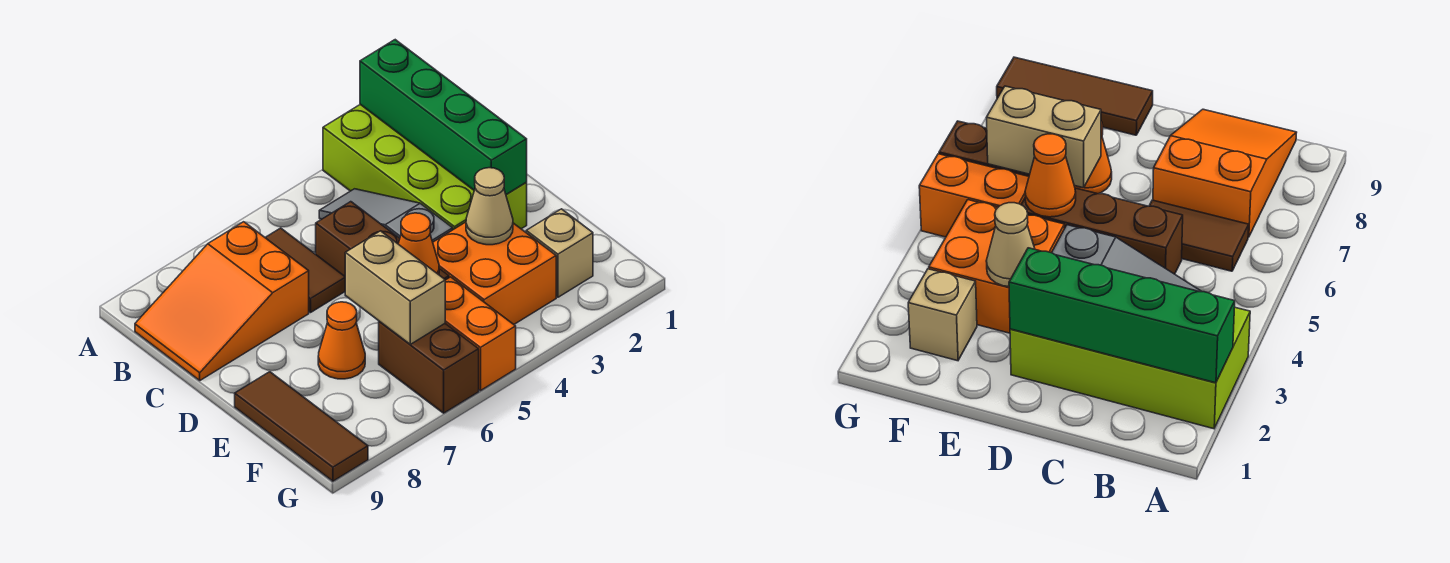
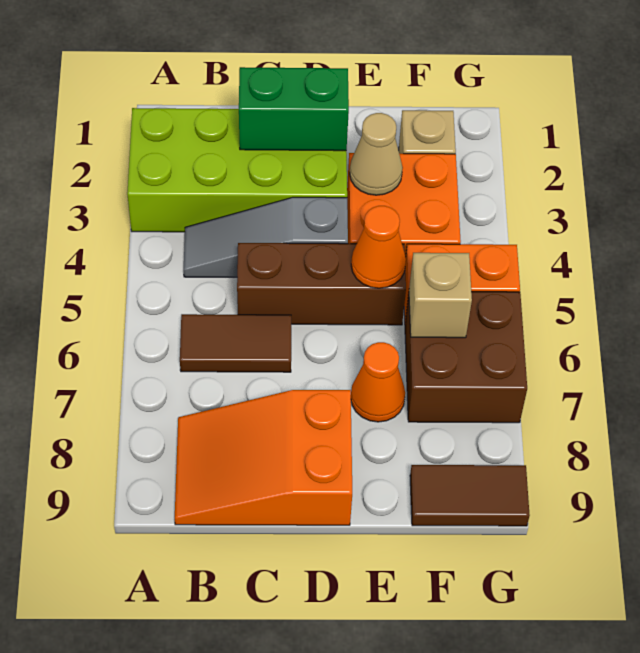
green brick A2:D2 level 2 -> green brick C2:D2 level 2
orange slope B7:C9 level 1 top 7 -> orange slope B8:D9 level 1 top D
tan brick E6:F6 level 2 -> tan brick F6 level 2
brown tile E9:G9 level 1 -> brown tile F9:G9 level 1
brown brick F6:G6 level 1 -> brown brick F6:G7 level 1

